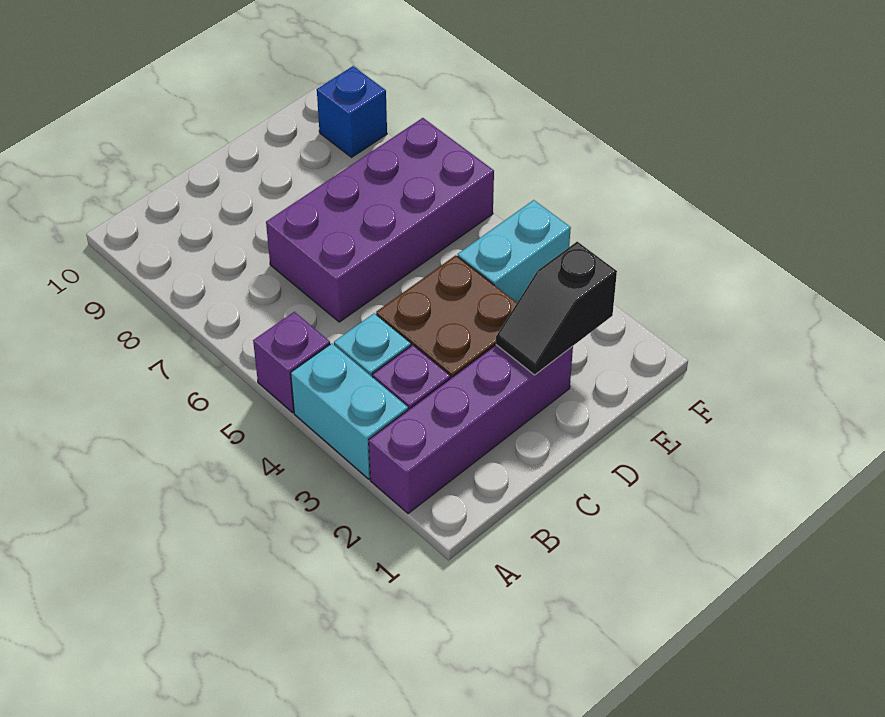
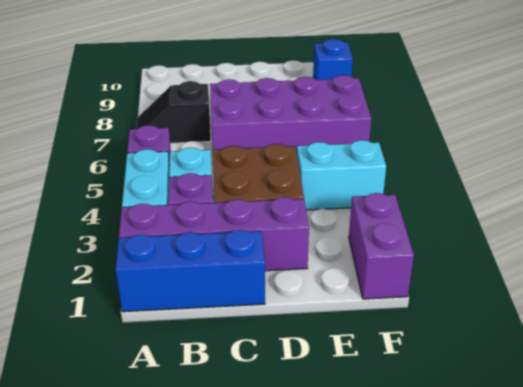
none -> blue brick A1:C1 level 1
black slope D2:E2 level 2 top E -> black slope A7:B7 level 1 top B
none -> purple brick F1:F2 level 1

